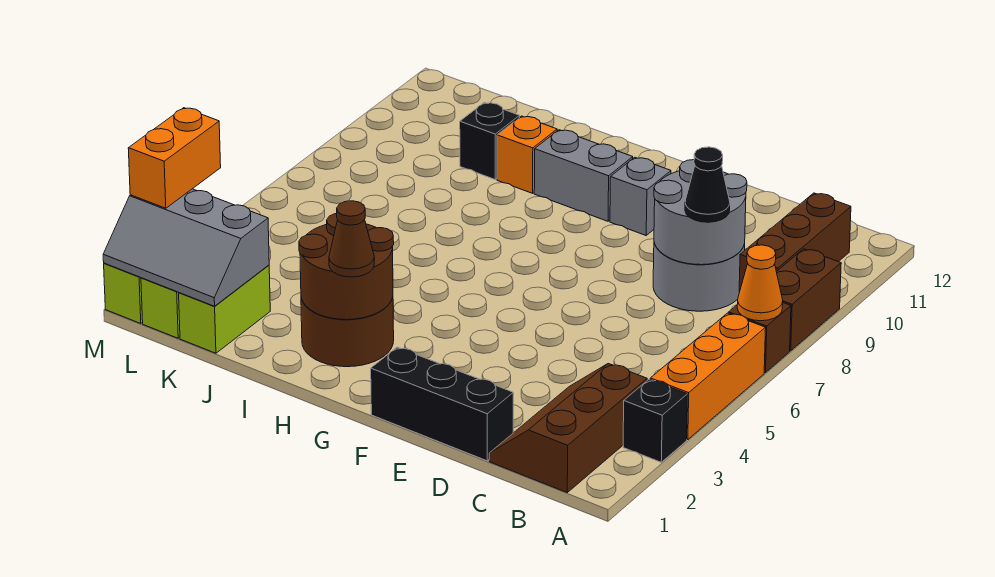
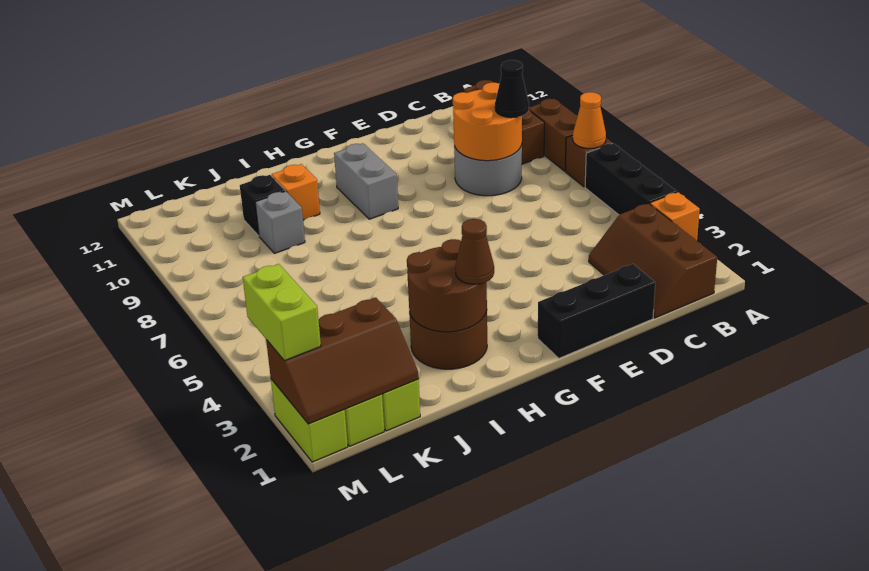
black brick A3 level 1 -> orange brick A3 level 1
orange brick A4:A6 level 1 -> black brick A4:A6 level 1
grey round brick C8:D9 level 2 -> orange round brick C8:D9 level 2
grey brick F10 level 1 -> grey brick J9 level 1
grey brick G10:H10 level 1 -> grey brick G9:G10 level 1
grey slope K1:M2 level 2 top 2 -> brown slope K1:M2 level 2 top 2
orange brick M2:M3 level 3 -> lime brick M2:M3 level 3

